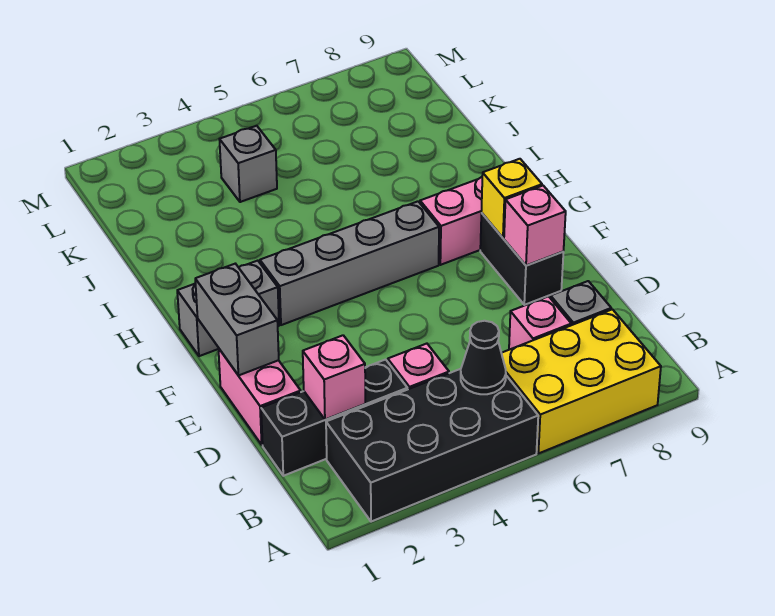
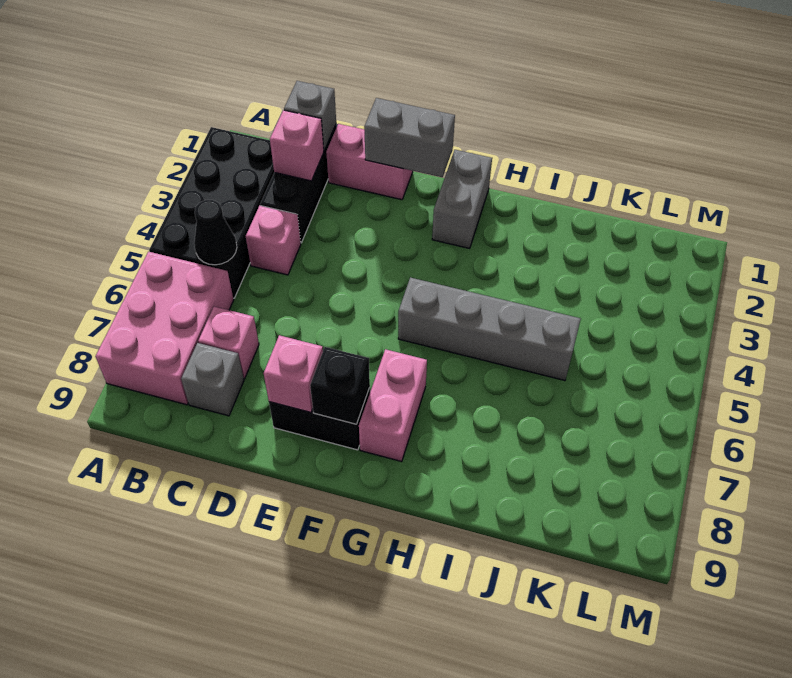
yellow brick A6:B8 level 1 -> pink brick A6:B8 level 1
yellow brick F8 level 2 -> black brick F8 level 2
grey brick G3:G6 level 1 -> grey brick G5:J5 level 1
grey brick K4 level 1 -> grey brick C1 level 2

